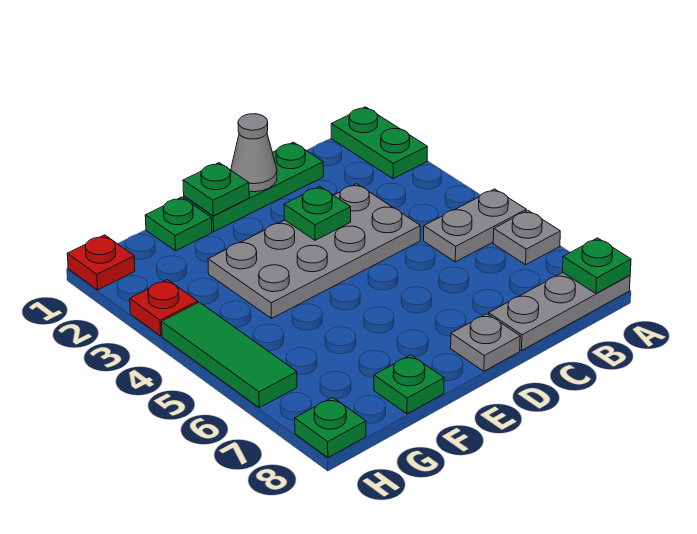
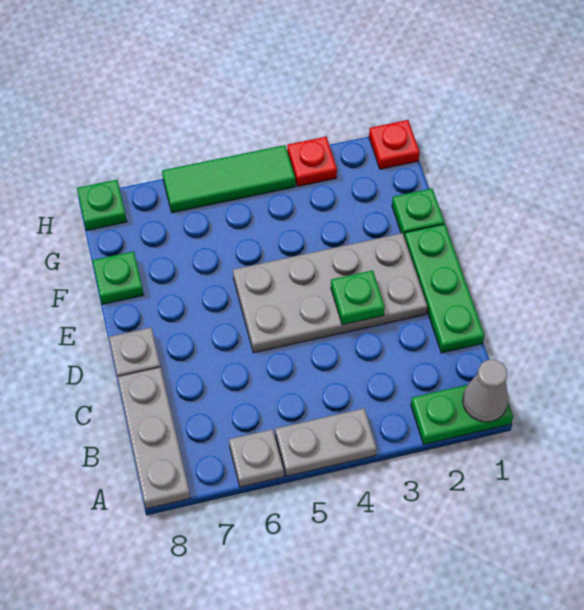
grey plate A5:B5 level 1 -> grey plate A4:A5 level 1
green plate A8 level 2 -> none
grey plate C3:F4 level 1 -> grey plate D2:E5 level 1
grey cone D1 level 2 -> grey cone A1 level 2
green plate E1 level 2 -> none

